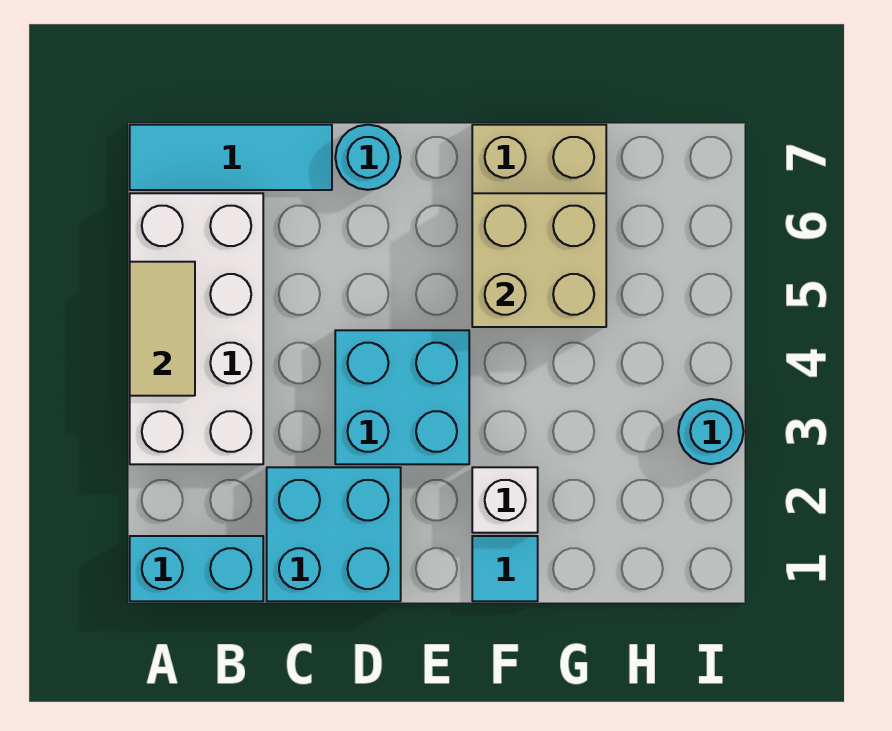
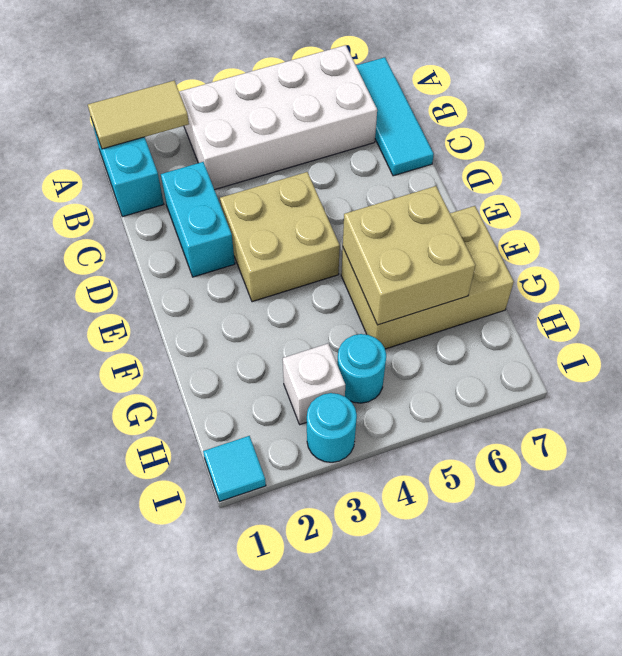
tan tile A4:A5 level 2 -> tan tile A1:A2 level 2
cyan brick C1:D2 level 1 -> cyan brick C2:D2 level 1
cyan brick D3:E4 level 1 -> tan brick D3:E4 level 1
cyan round brick D7 level 1 -> cyan round brick H4 level 1
cyan tile F1 level 1 -> cyan tile I1 level 1
white brick F2 level 1 -> white brick H3 level 1

